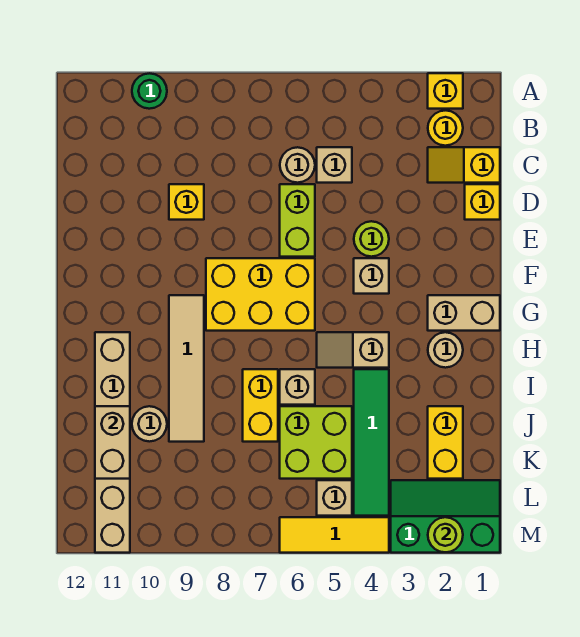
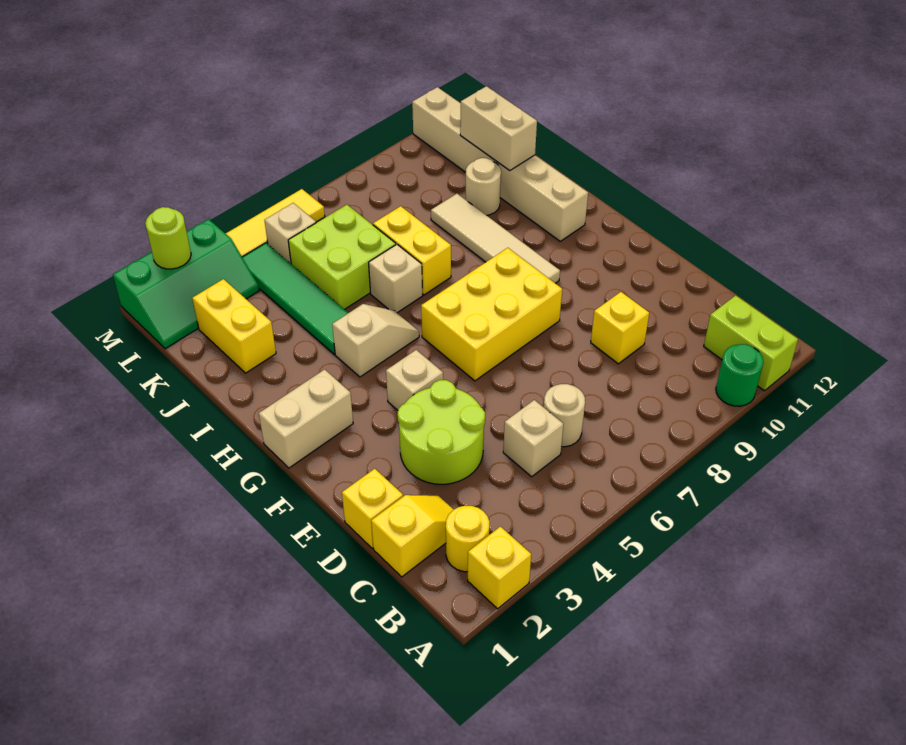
lime brick D6:E6 level 1 -> lime brick A11:B11 level 1
lime round brick E4 level 1 -> lime round brick D3:E4 level 1
tan round brick H2 level 1 -> none

